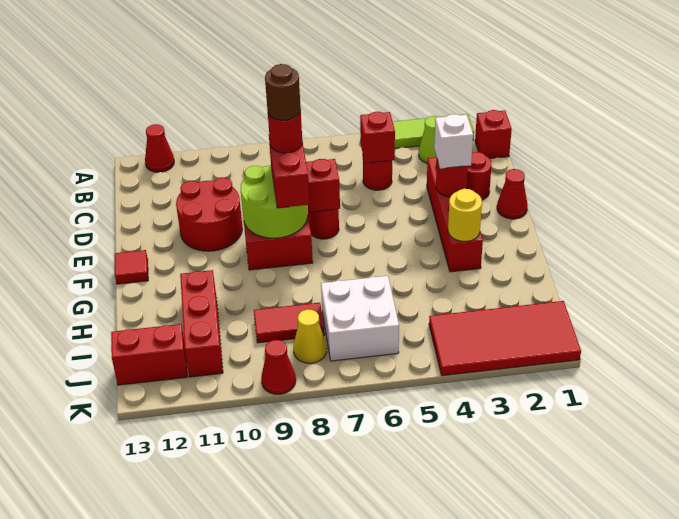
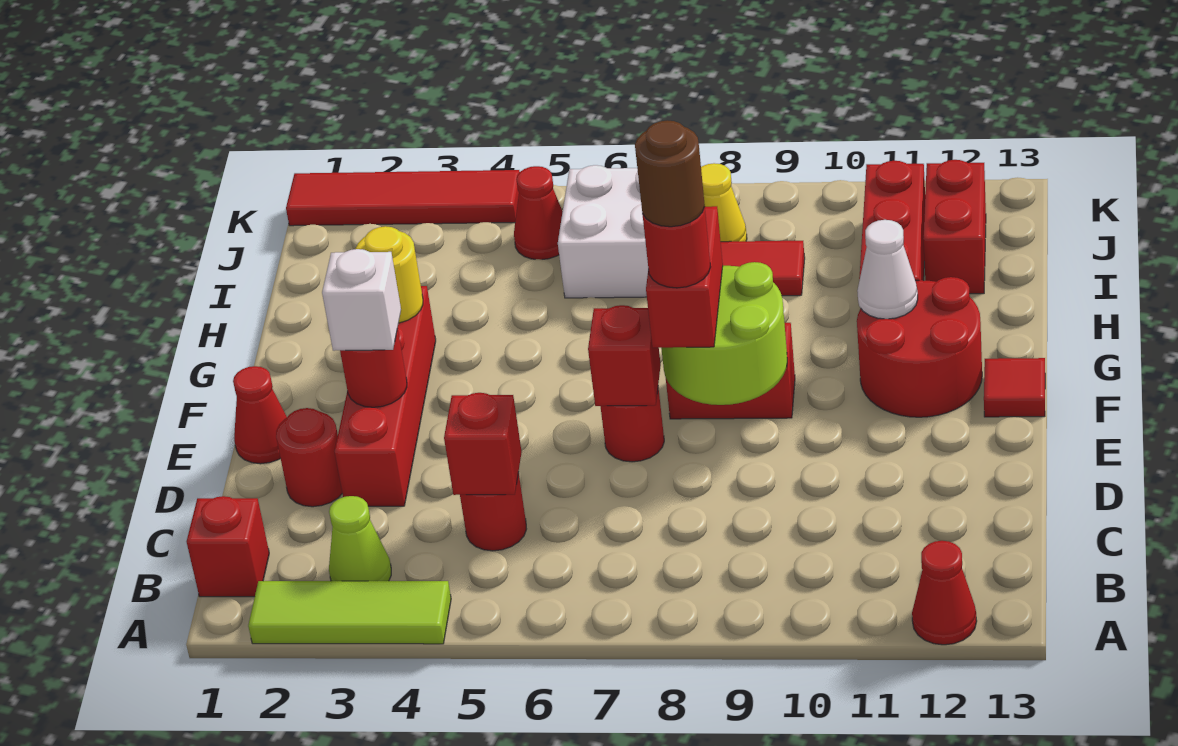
red round brick D10:E11 level 1 -> red round brick F11:G12 level 1
none -> white cone G11 level 2
red tile J1:K4 level 1 -> red tile K1:K4 level 1
red brick J12:J13 level 1 -> red brick I12:J12 level 1
red cone K9 level 1 -> red cone J5 level 1

